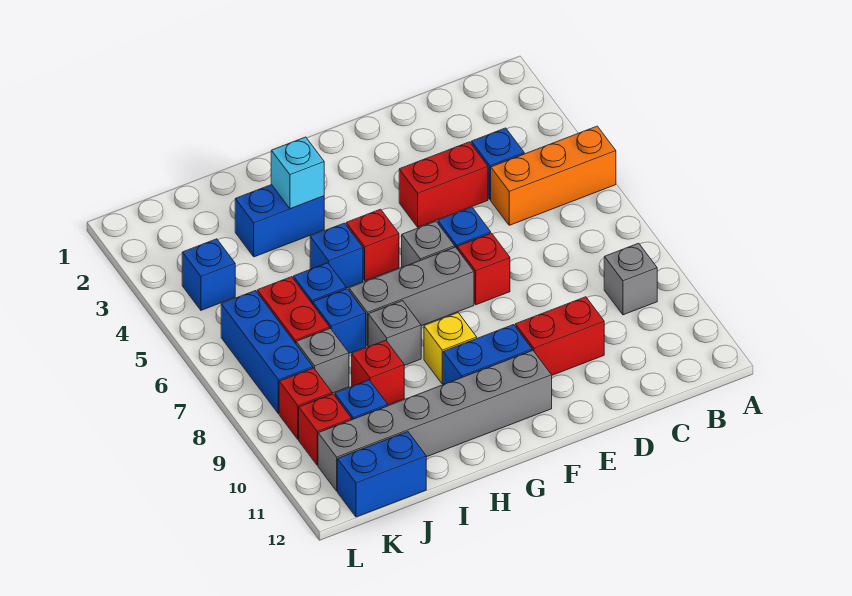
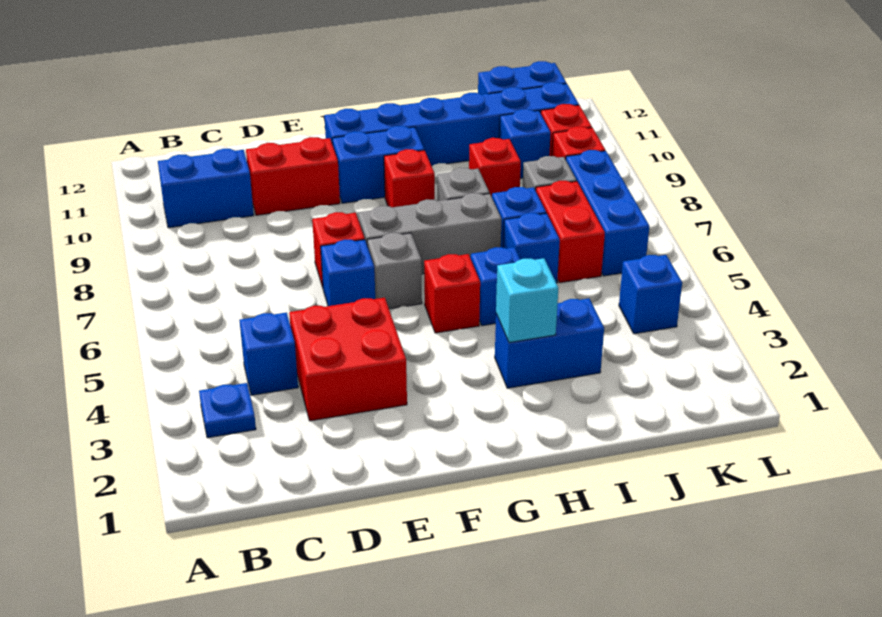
orange brick A5:C5 level 1 -> none
none -> blue plate B3 level 1
grey brick B9 level 1 -> none
none -> blue brick B10:C10 level 1
red brick D4:E4 level 1 -> red brick D3:E4 level 1
grey brick F11:K11 level 1 -> blue brick F11:K11 level 1
yellow brick G9 level 1 -> red brick G9 level 1

